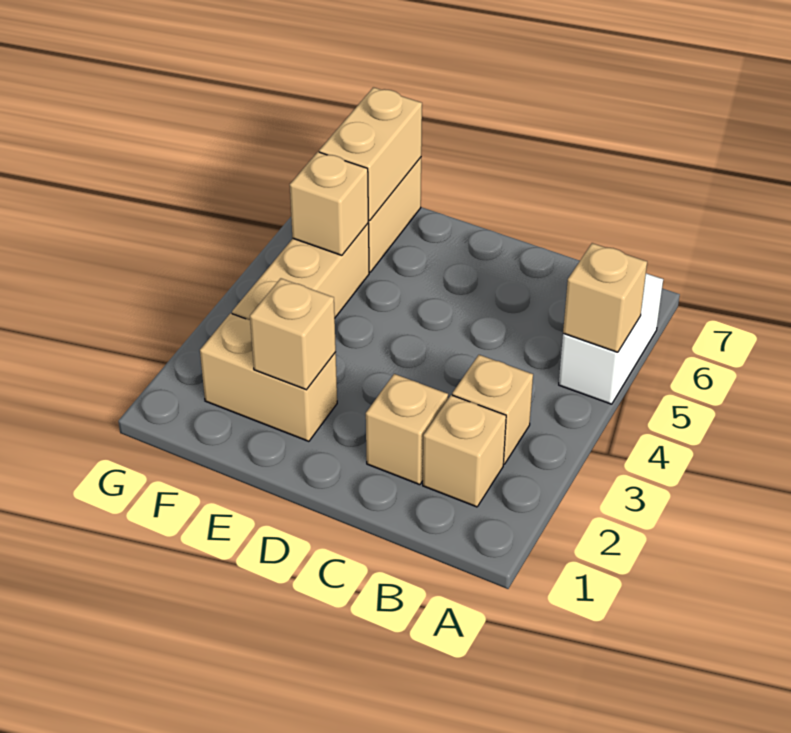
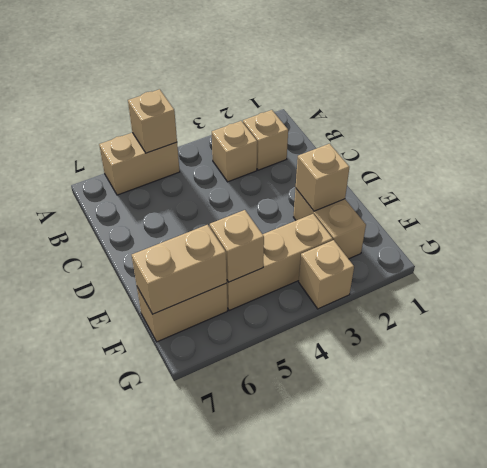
white brick A5:A6 level 1 -> tan brick A5:A6 level 1
tan brick C2 level 1 -> tan brick G3 level 1

